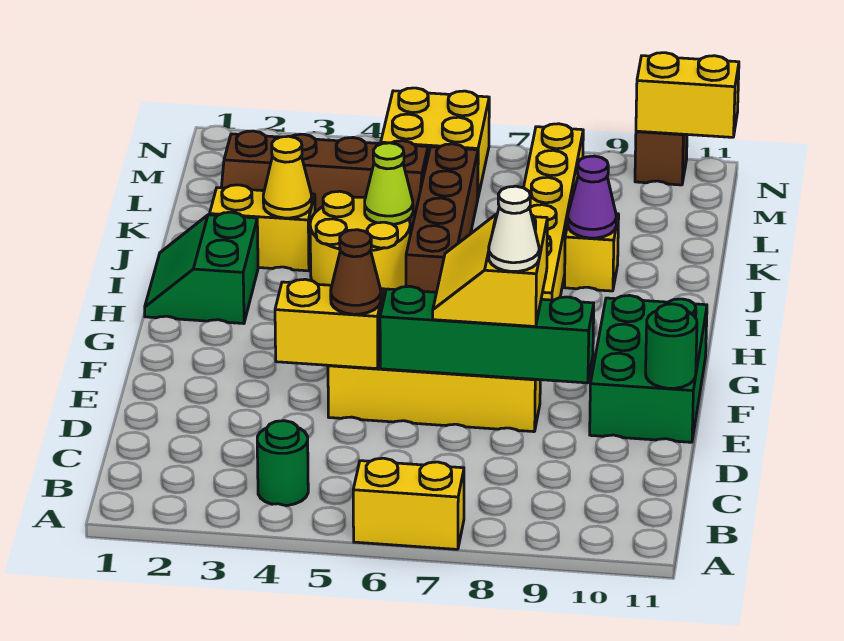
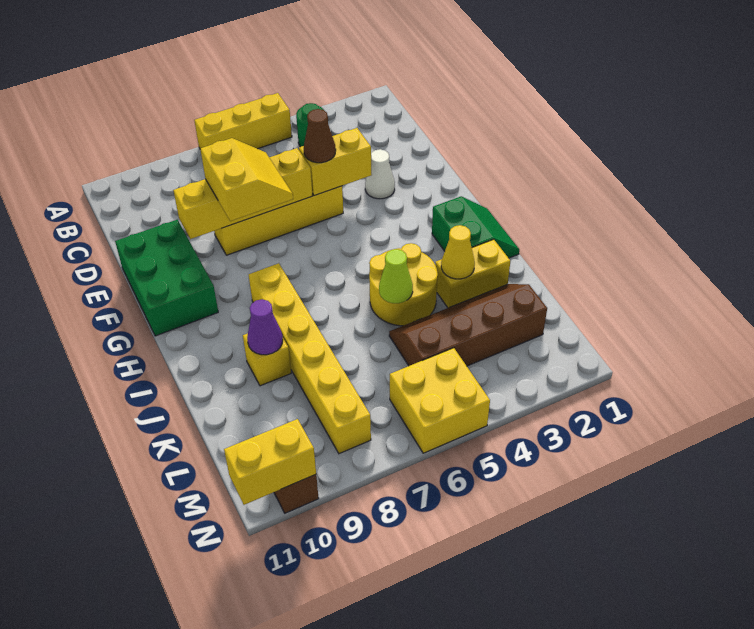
yellow brick A6:A7 level 1 -> yellow brick A5:A7 level 1
green brick E6:E9 level 2 -> yellow brick E6:E9 level 2
white cone E8 level 4 -> white cone E3 level 1
green round brick E11 level 2 -> none
brown brick I6:L6 level 1 -> none

